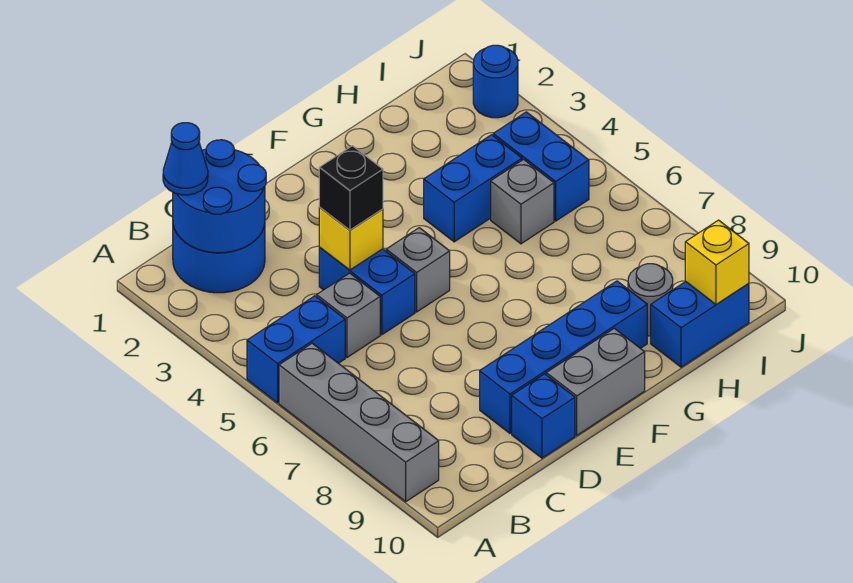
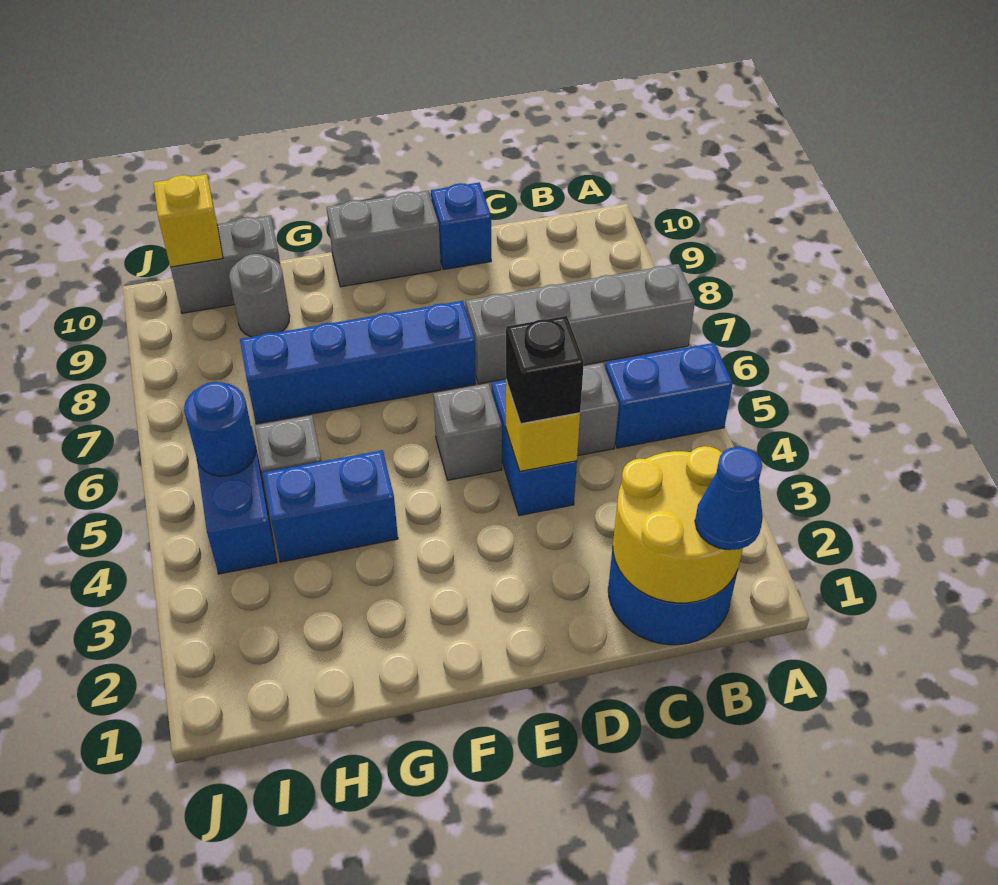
grey brick A6:A9 level 1 -> grey brick A7:D7 level 1
blue round brick B1:C2 level 2 -> yellow round brick B1:C2 level 2
blue brick D9:G9 level 1 -> blue brick E7:H7 level 1
blue brick H10:I10 level 1 -> grey brick H10:I10 level 1
blue round brick J2 level 1 -> blue round brick I5 level 2

